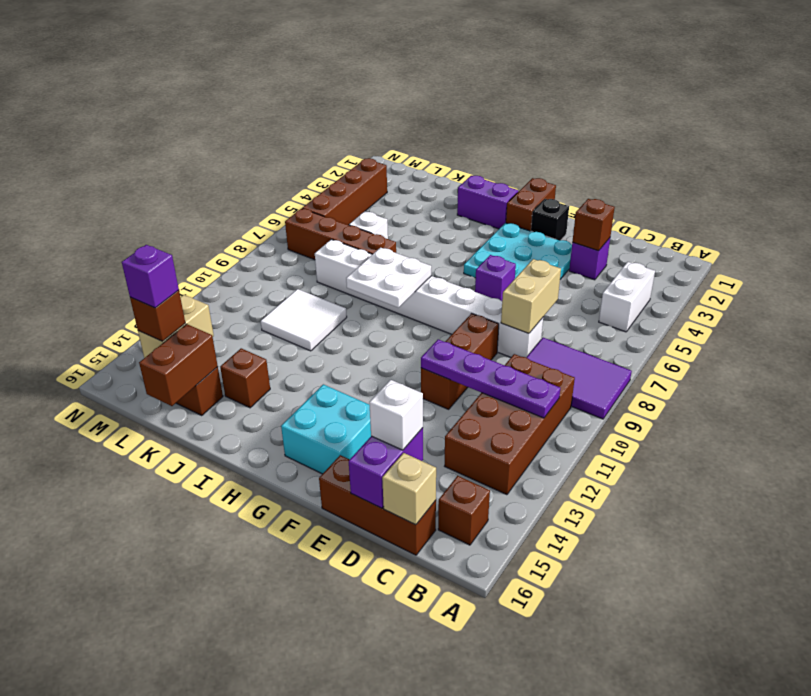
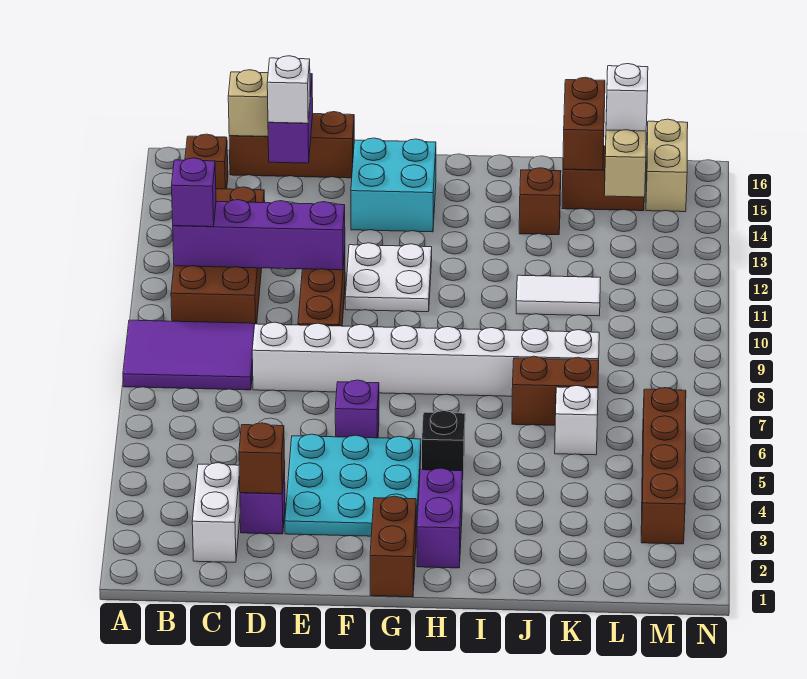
white brick B4:B5 level 1 -> white brick C2:C3 level 1
purple plate B11:E11 level 2 -> purple brick B11:E11 level 2
tan brick D7:D8 level 2 -> tan brick M15:M16 level 1
black brick F2 level 1 -> black brick H5 level 1
purple brick H2:I2 level 1 -> purple brick H2:H3 level 1
white plate H8:I9 level 2 -> white plate F11:G12 level 1
brown brick J7:M7 level 1 -> brown brick J7:K7 level 1
white tile J10:K11 level 1 -> white tile J11:K11 level 1
brown brick L15 level 3 -> white brick L15 level 3
purple brick L15 level 4 -> purple brick B11 level 3

